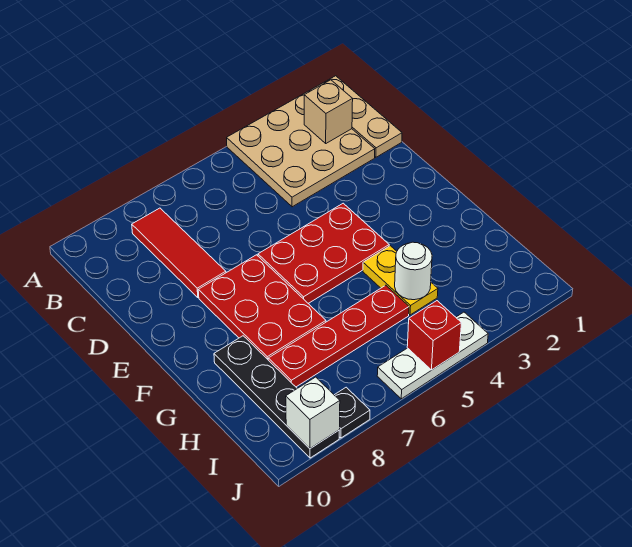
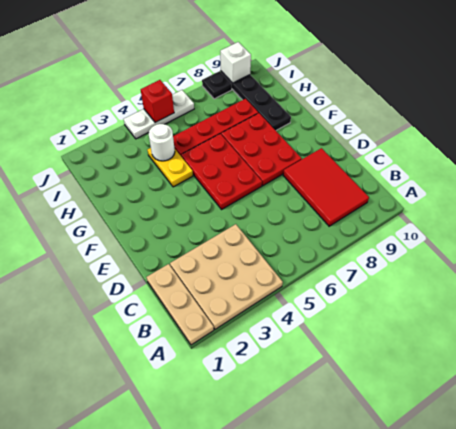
tan brick B2 level 2 -> none
red tile B8:D8 level 1 -> red tile B8:D9 level 1
red plate E4:F6 level 1 -> red plate E5:G6 level 1

